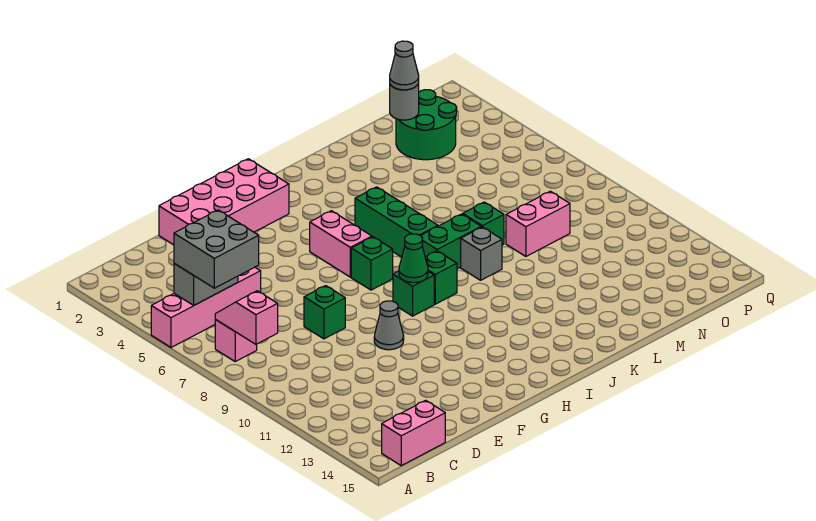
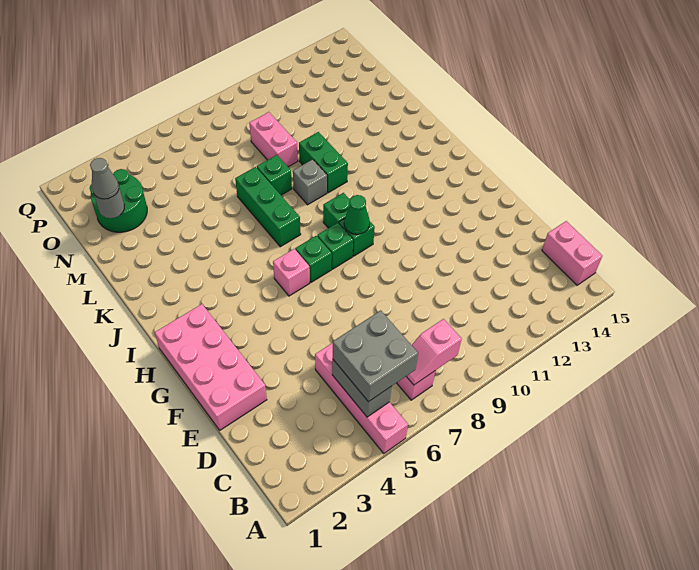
green brick E8 level 1 -> green brick H8 level 1
grey cone F10 level 1 -> none
pink brick H5:H6 level 1 -> pink brick H6 level 1
green brick J5:J7 level 1 -> green brick J7:L7 level 1
green brick J8:K8 level 1 -> green brick K10:L10 level 1

